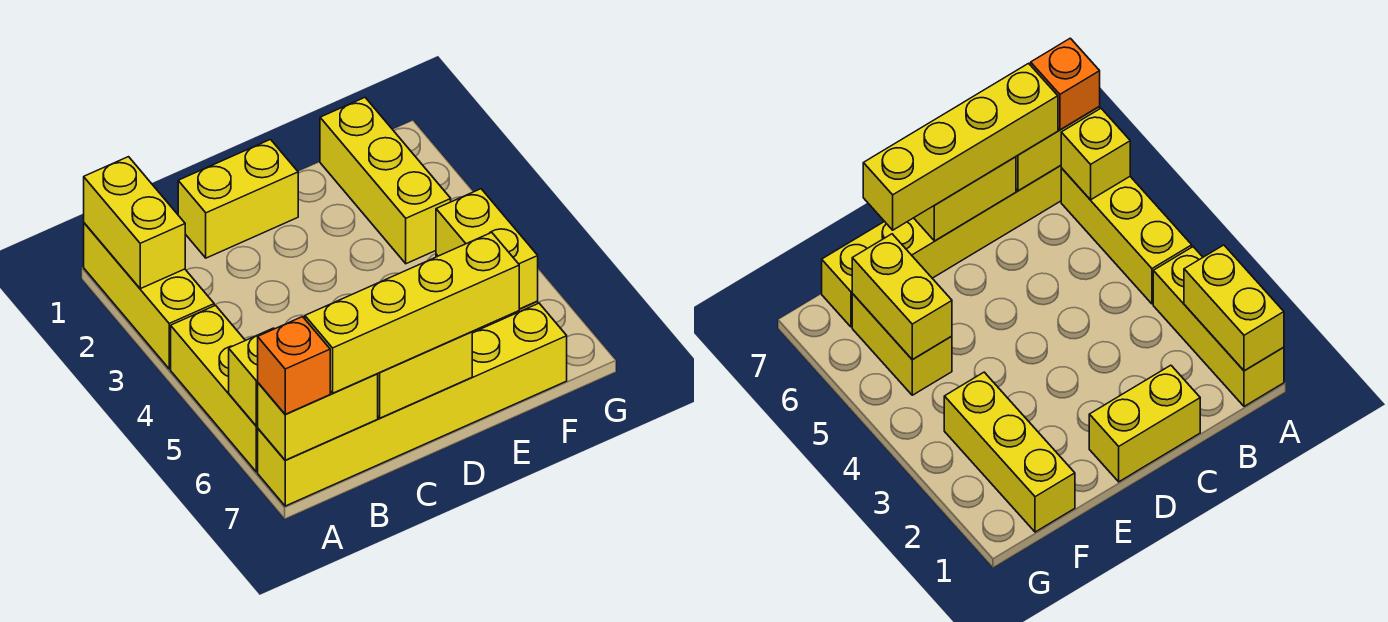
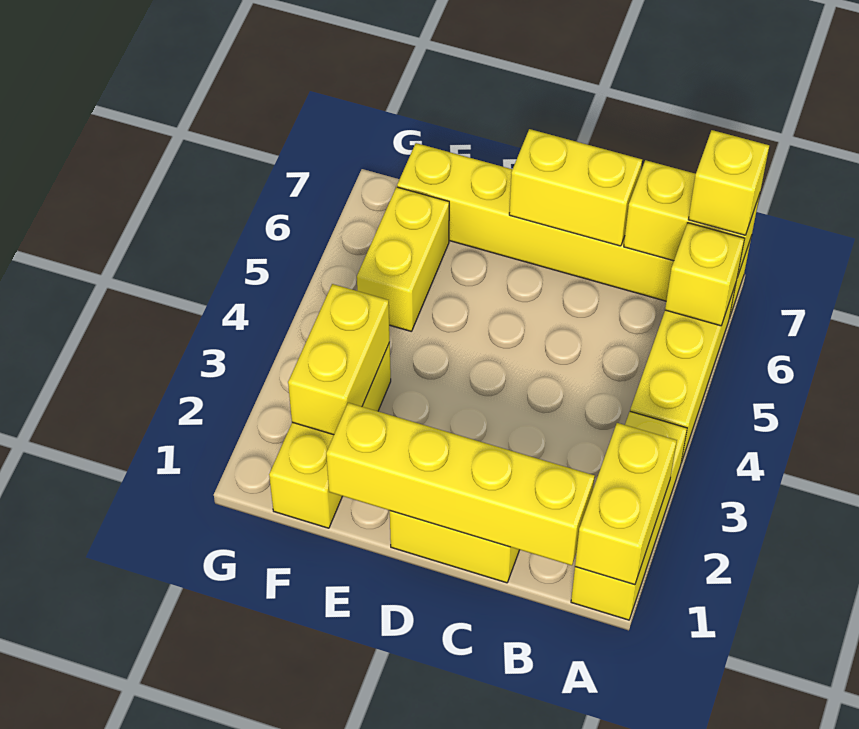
orange brick A7 level 3 -> yellow brick A7 level 3
yellow brick B7:E7 level 3 -> yellow brick B1:E1 level 2
yellow brick F5:F6 level 2 -> yellow brick F2:F3 level 2

